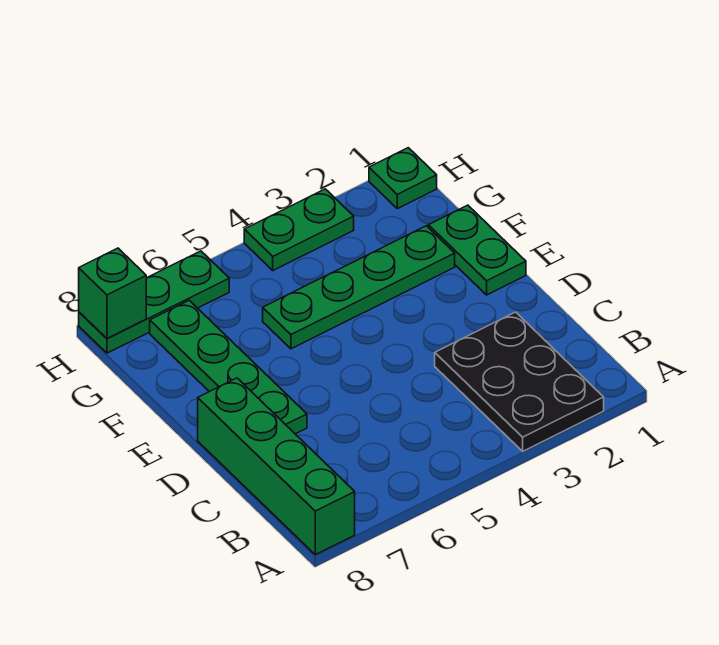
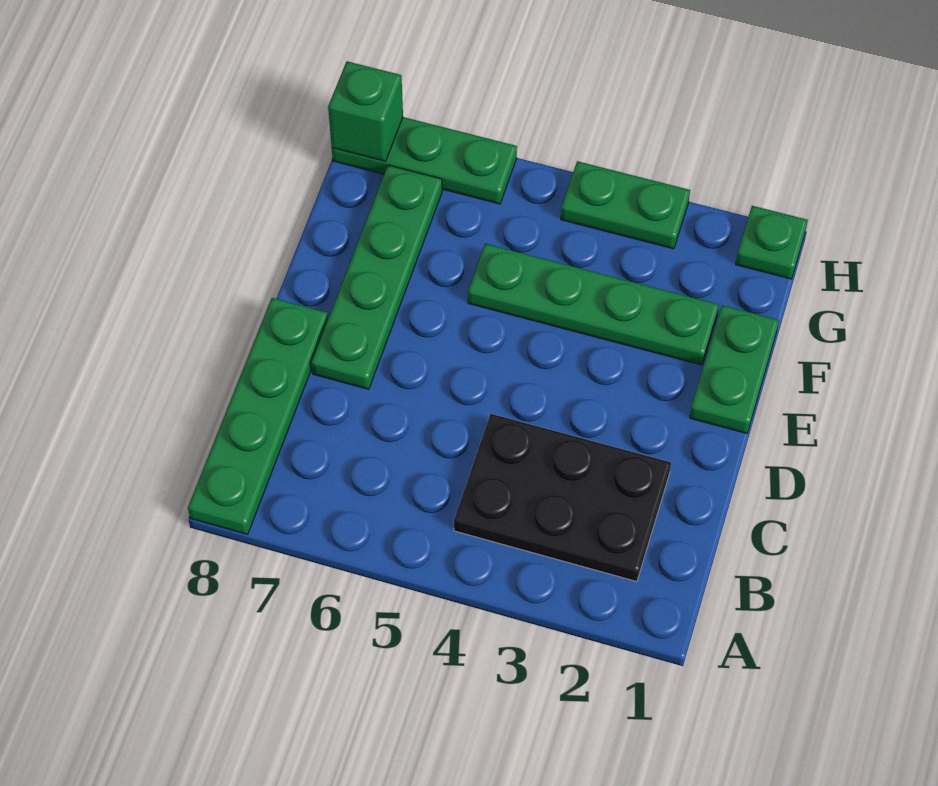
black plate A2:C3 level 1 -> black plate B2:C4 level 1
green brick A8:D8 level 1 -> green plate A8:D8 level 1

